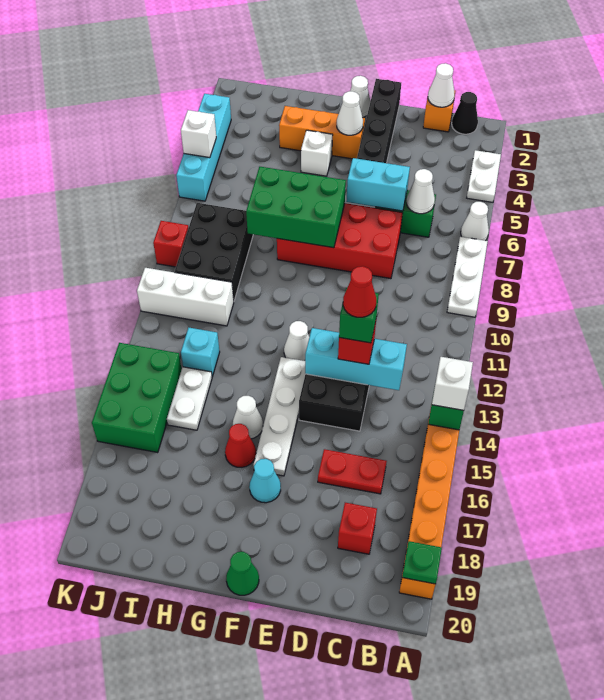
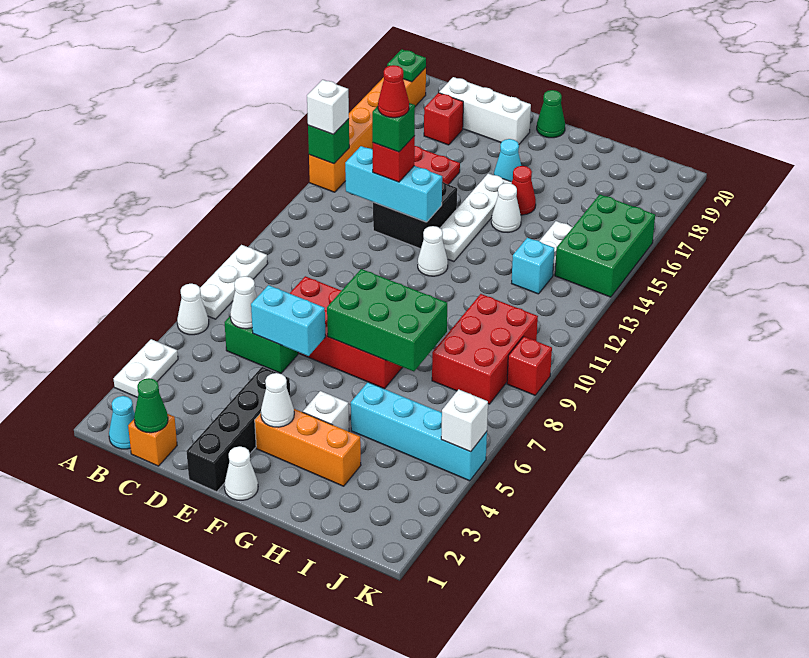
black cone B1 level 1 -> cyan cone B1 level 1
white cone C1 level 2 -> green cone C1 level 2
black brick I8:J10 level 1 -> red brick I8:J10 level 1
white brick I11:K11 level 1 -> white brick C19:E19 level 1
cyan brick K3:K6 level 1 -> cyan brick H5:K5 level 1

